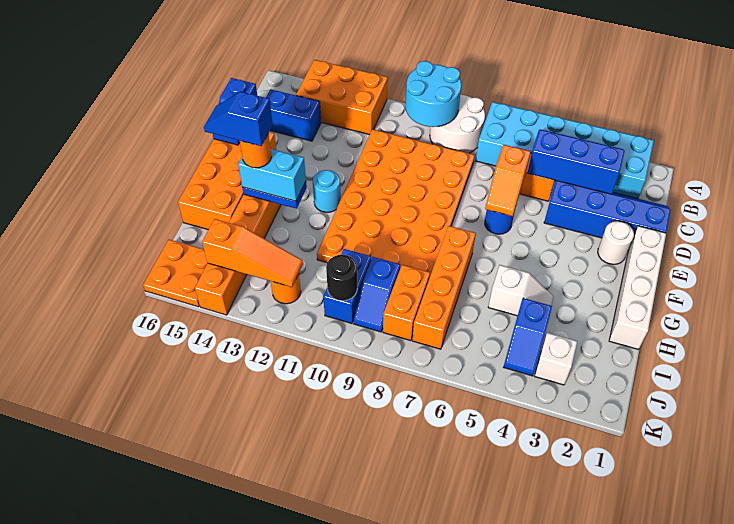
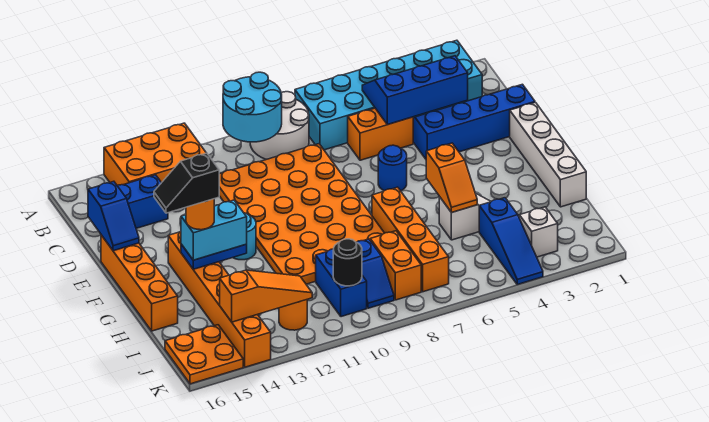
orange slope D6:E6 level 2 top D -> orange slope G5:H5 level 2 top G
white round brick E2 level 1 -> none
orange brick E15:H16 level 1 -> orange brick E16:H16 level 1
blue slope G14:G15 level 5 top 14 -> black slope G14:G15 level 5 top 14
blue slope I4:J4 level 1 top I -> blue slope I4:K4 level 1 top I

